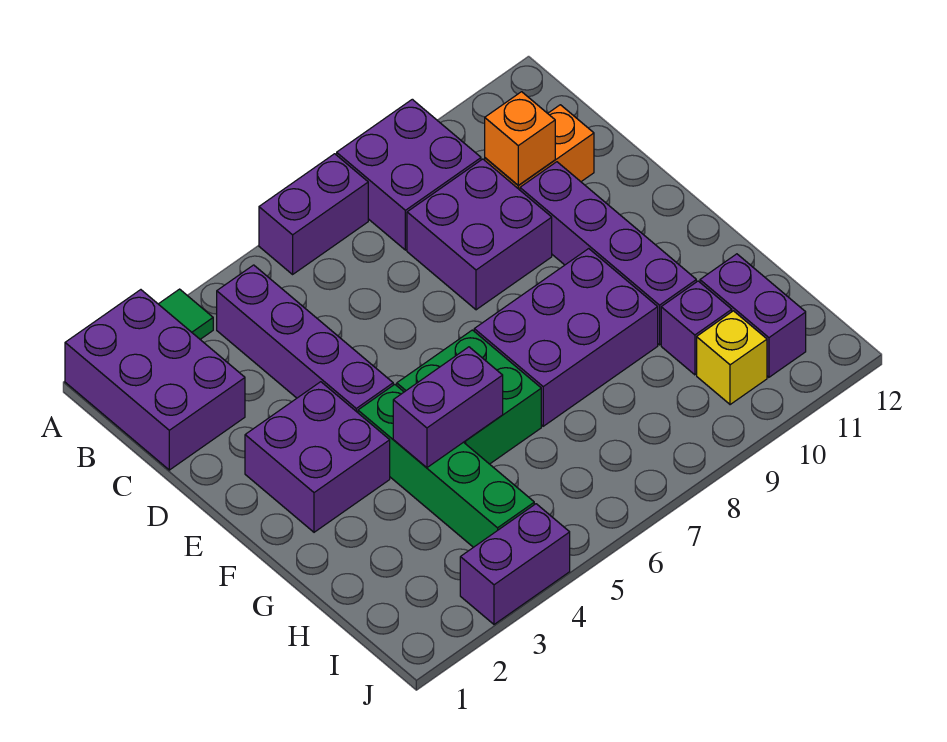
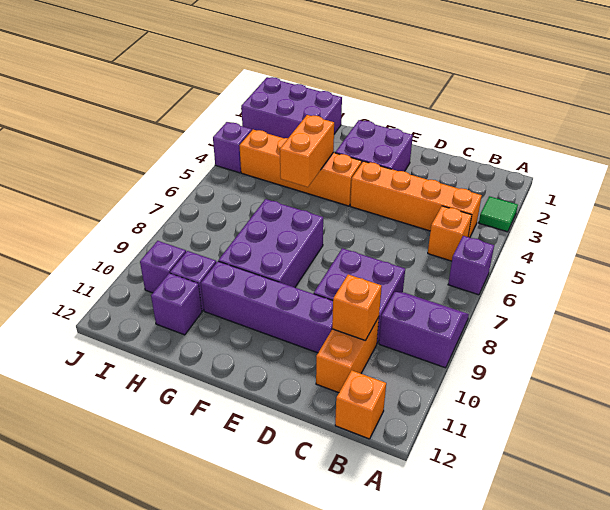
purple brick A1:C2 level 1 -> purple brick H1:J2 level 1
purple brick A6:A7 level 1 -> purple brick A6 level 1
purple brick A8:B9 level 1 -> purple slope A8:B9 level 1 top 9
purple brick B4:E4 level 1 -> orange brick B4:E4 level 1
none -> orange brick B5 level 1
none -> orange brick B12 level 1
green brick F4:I4 level 1 -> orange brick F4:I4 level 1
green brick F5:G6 level 1 -> none
purple brick G4:G5 level 2 -> orange brick G4:G5 level 2
purple brick H11:I11 level 1 -> purple brick H11 level 1
yellow brick I10 level 1 -> purple brick I10 level 1
purple brick J3:J4 level 1 -> purple brick J4 level 1

